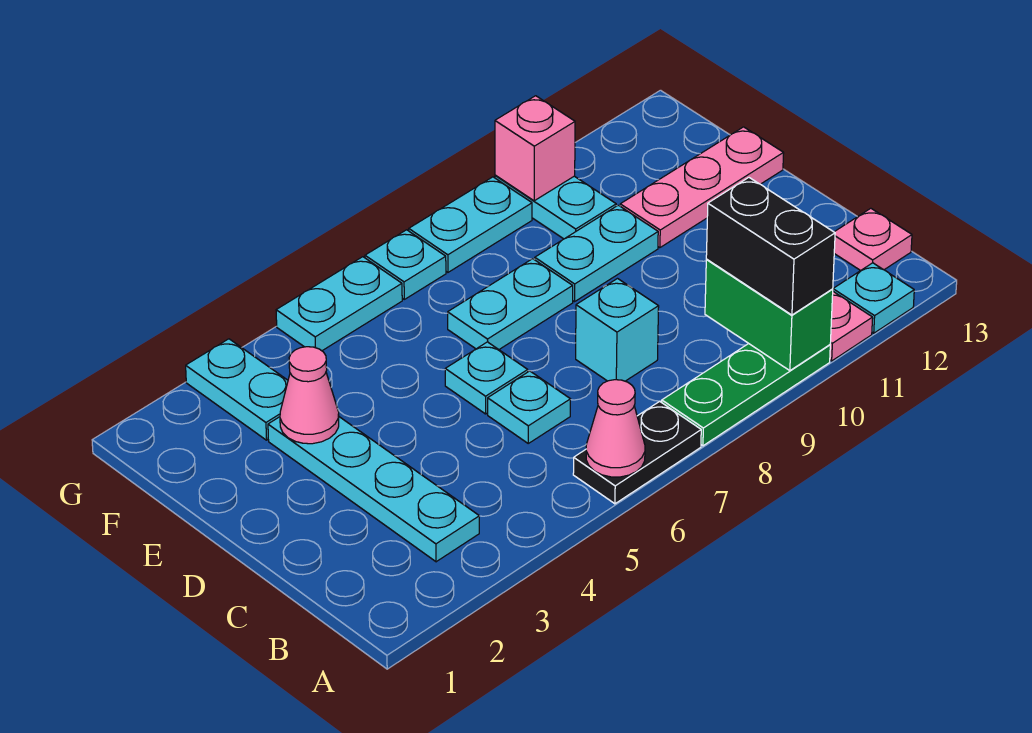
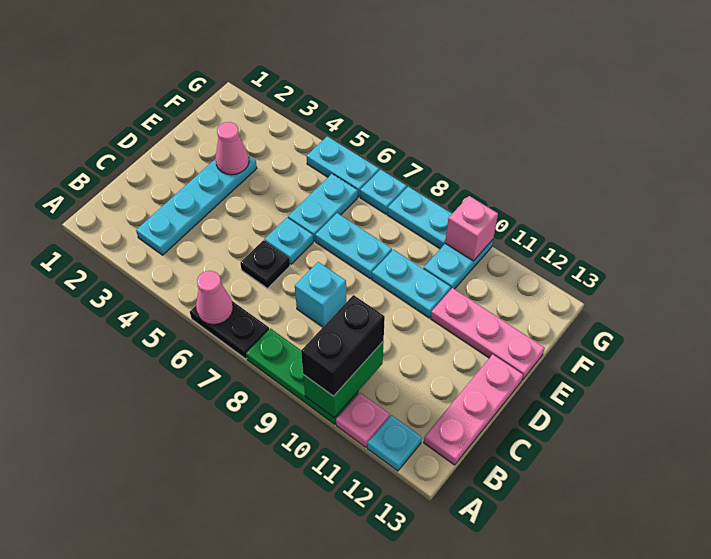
pink plate B13 level 1 -> pink plate B13:D13 level 1
cyan plate C6 level 1 -> black plate C6 level 1
cyan plate F3:G3 level 1 -> cyan plate E6:F6 level 1

